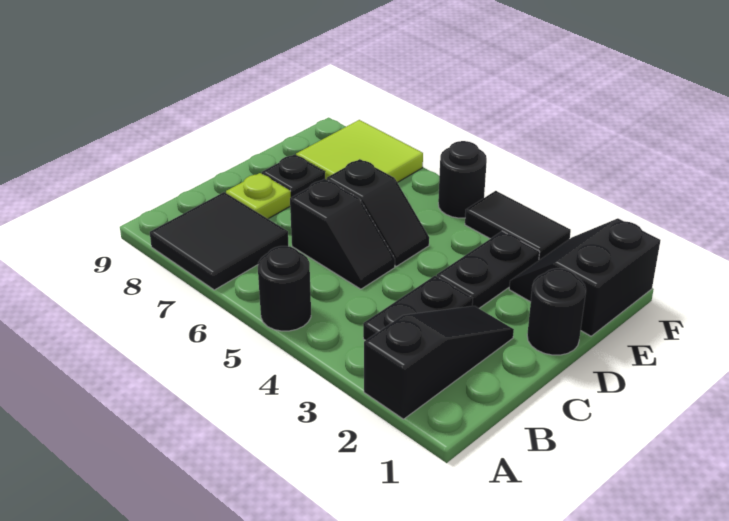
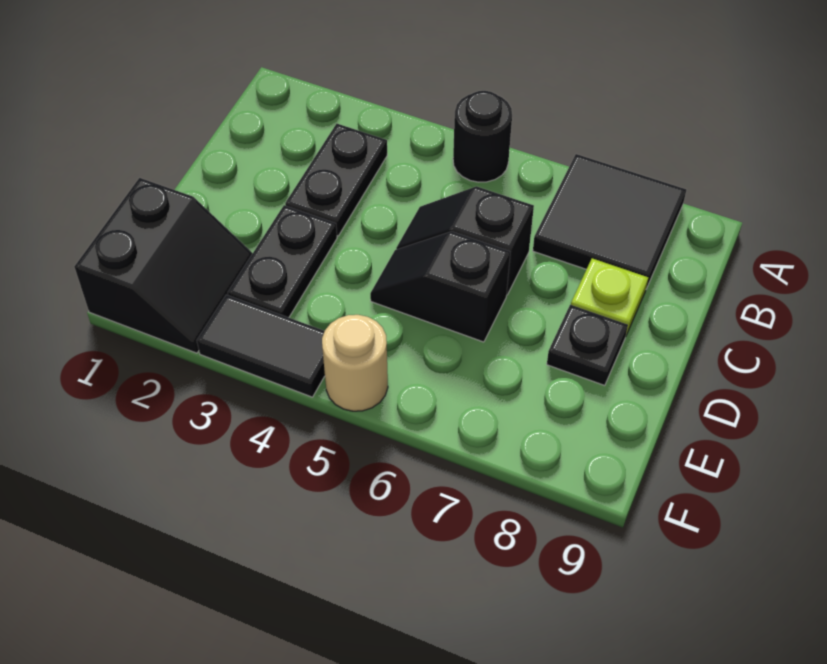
black slope A2:C2 level 1 top A -> none
black round brick D1 level 1 -> none
lime tile E7:F8 level 1 -> none
black round brick F5 level 1 -> tan round brick F5 level 1

